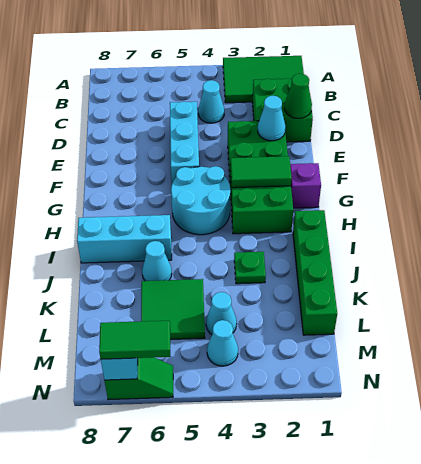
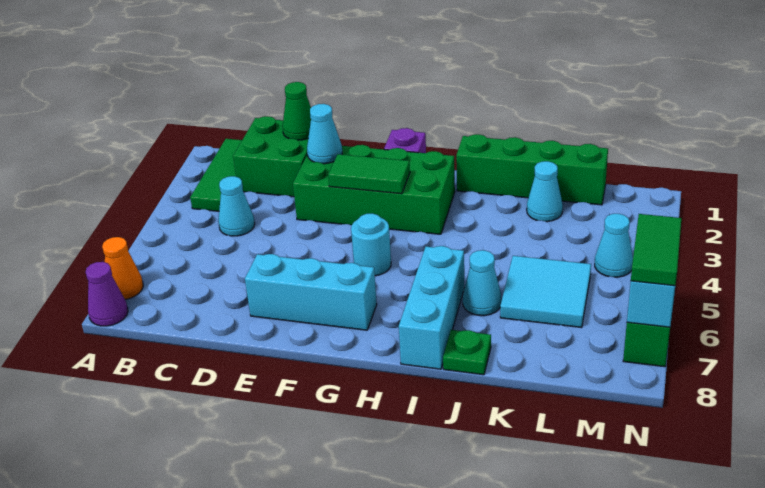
green tile A1:B3 level 1 -> green tile B1:B3 level 1
none -> orange cone A7 level 1
none -> purple cone A8 level 1
cyan brick D5:F5 level 1 -> cyan brick E7:G7 level 1
green tile G2:G3 level 2 -> green tile F3:G3 level 2
cyan round brick G4:H5 level 1 -> cyan round brick G5 level 1
green plate J3 level 1 -> green plate J8 level 1
green tile K5:L6 level 1 -> cyan tile K5:L6 level 1
cyan cone L4 level 1 -> cyan cone K2 level 1

